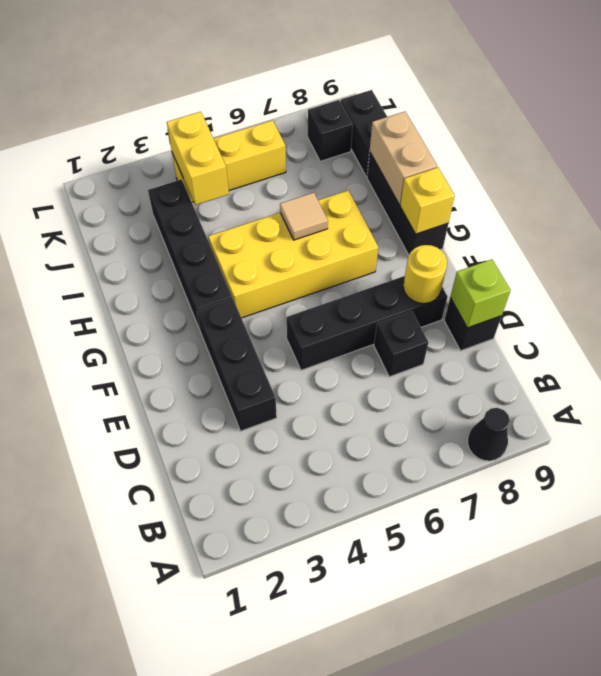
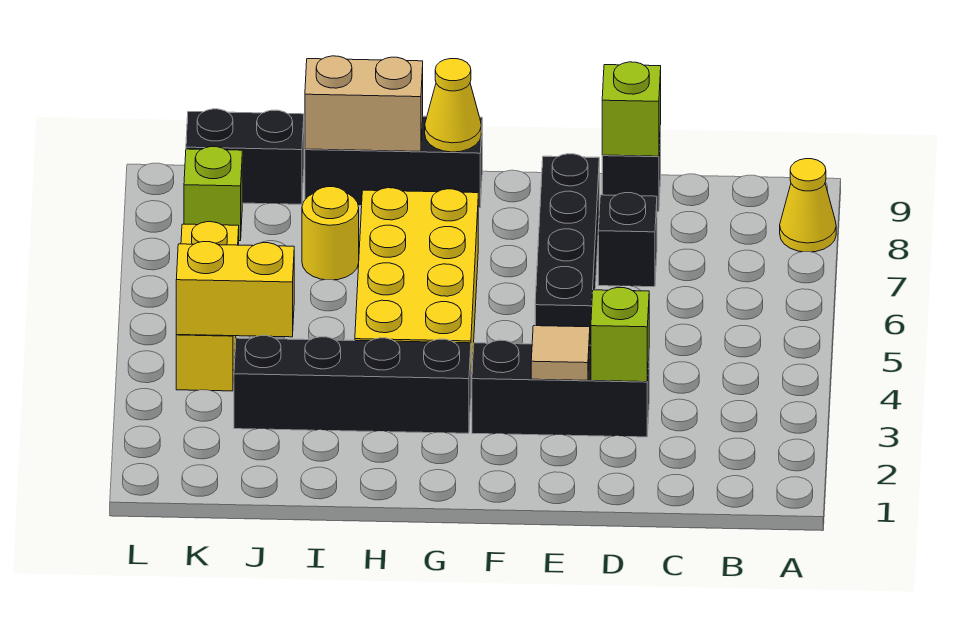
black cone A8 level 1 -> yellow cone A8 level 1
none -> lime brick D3 level 2
yellow round brick E8 level 2 -> yellow round brick I7 level 1
yellow brick G9 level 2 -> yellow cone G9 level 2
tan tile H6 level 2 -> tan tile E3 level 2
black brick K8 level 1 -> lime brick K8 level 1

